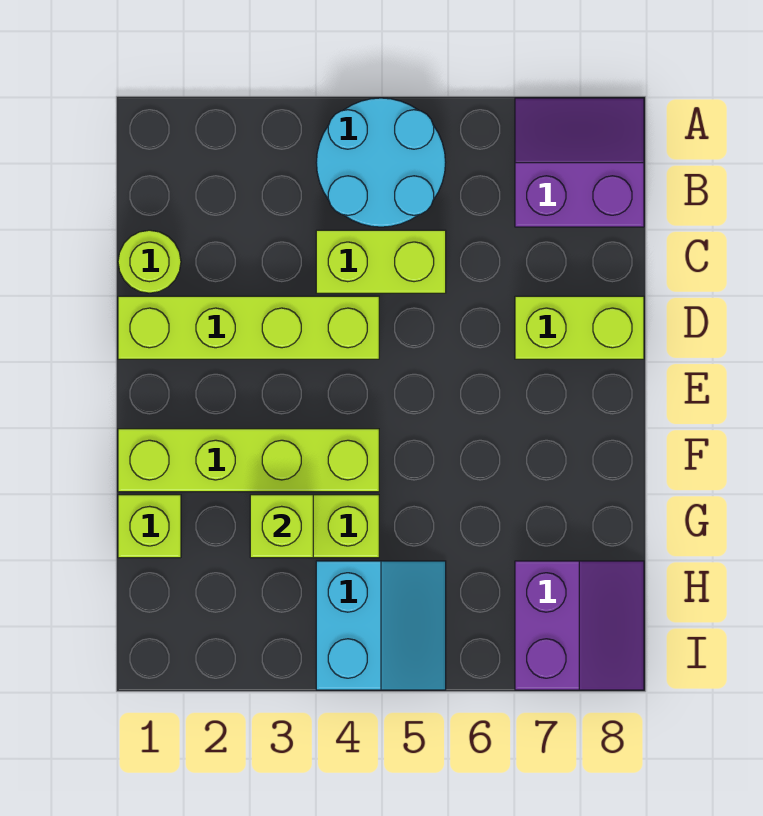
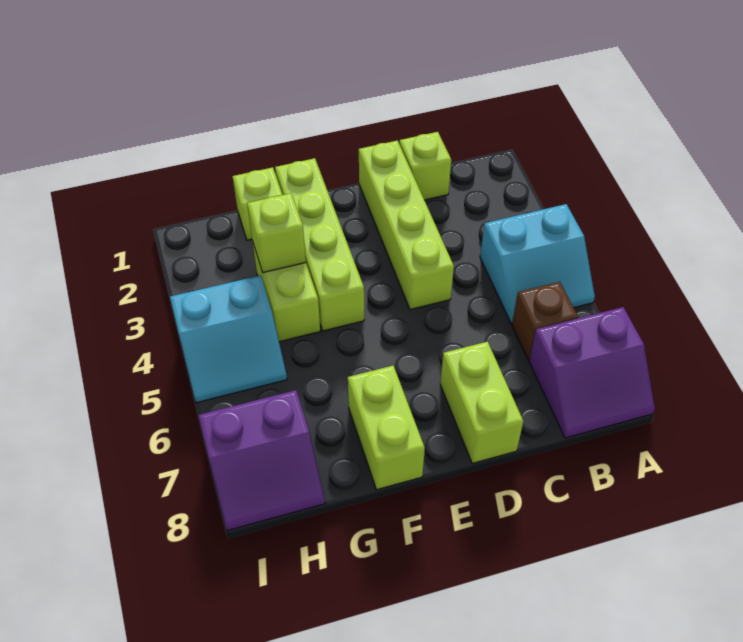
cyan round brick A4:B5 level 1 -> cyan slope A4:B5 level 1 top 4
purple slope A7:B8 level 1 top B -> purple slope A7:B8 level 1 top 7
none -> brown brick B6 level 1
lime round brick C1 level 1 -> lime brick C1 level 1
lime brick C4:C5 level 1 -> lime brick F7:F8 level 1

